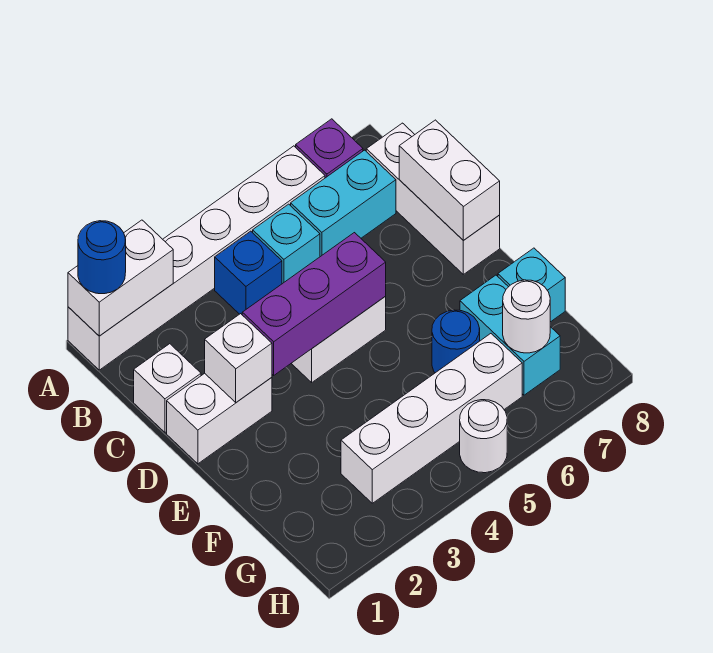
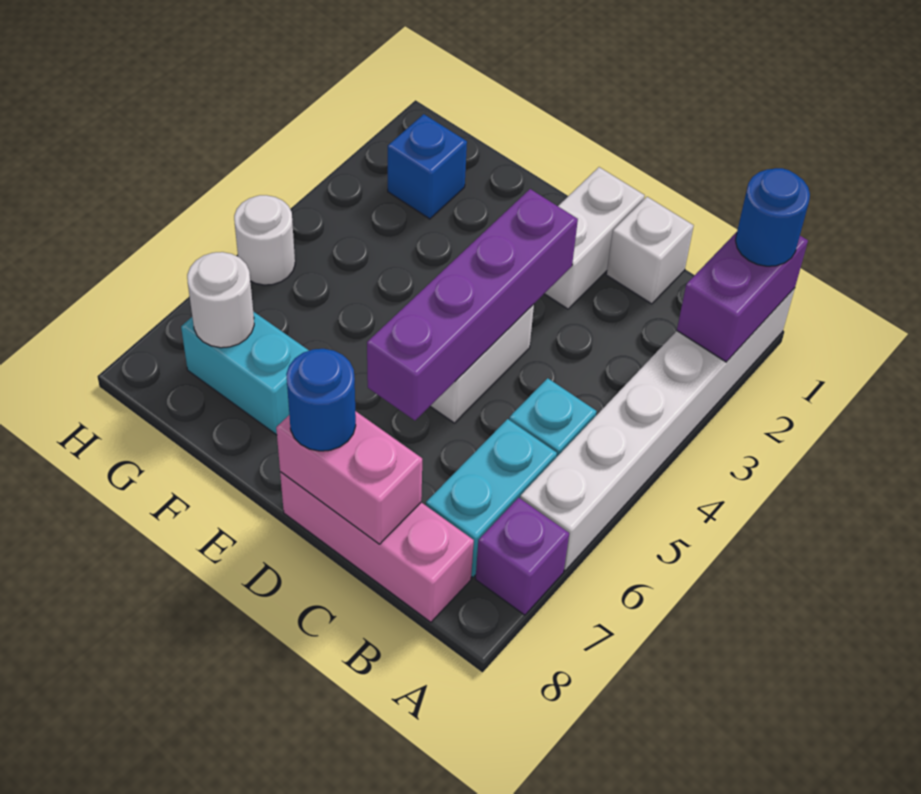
white brick A1:A2 level 2 -> purple brick A1:A2 level 2
blue brick B4 level 1 -> blue brick G2 level 1
white brick B8:D8 level 1 -> pink brick B8:D8 level 1
white brick C8:D8 level 2 -> pink brick C8:D8 level 2
white brick D2 level 2 -> none
purple brick D3:D5 level 2 -> purple brick D3:D6 level 2
blue round brick F6 level 1 -> blue round brick D8 level 3
cyan brick F8 level 1 -> none
white brick G3:G6 level 1 -> none

